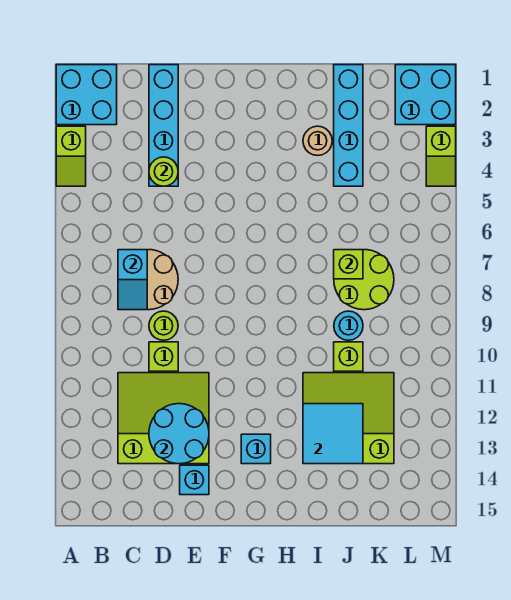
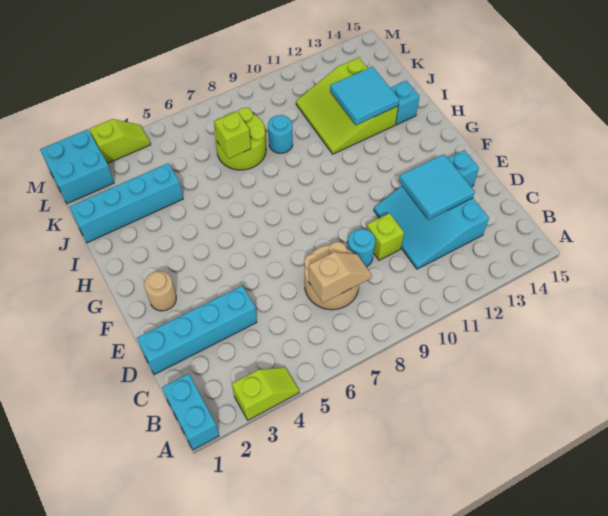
cyan brick A1:B2 level 1 -> cyan brick A1:B1 level 1
cyan slope C7:C8 level 2 top 7 -> tan slope C7:C8 level 2 top 7
lime slope C11:E13 level 1 top 13 -> cyan slope C11:E13 level 1 top 13
lime round brick D4 level 2 -> none
lime round brick D9 level 1 -> cyan round brick D9 level 1
cyan round brick D12:E13 level 2 -> cyan tile D12:E13 level 2
cyan brick G13 level 1 -> cyan brick I14 level 1
tan round brick I3 level 1 -> tan round brick F2 level 1
lime brick J10 level 1 -> none

